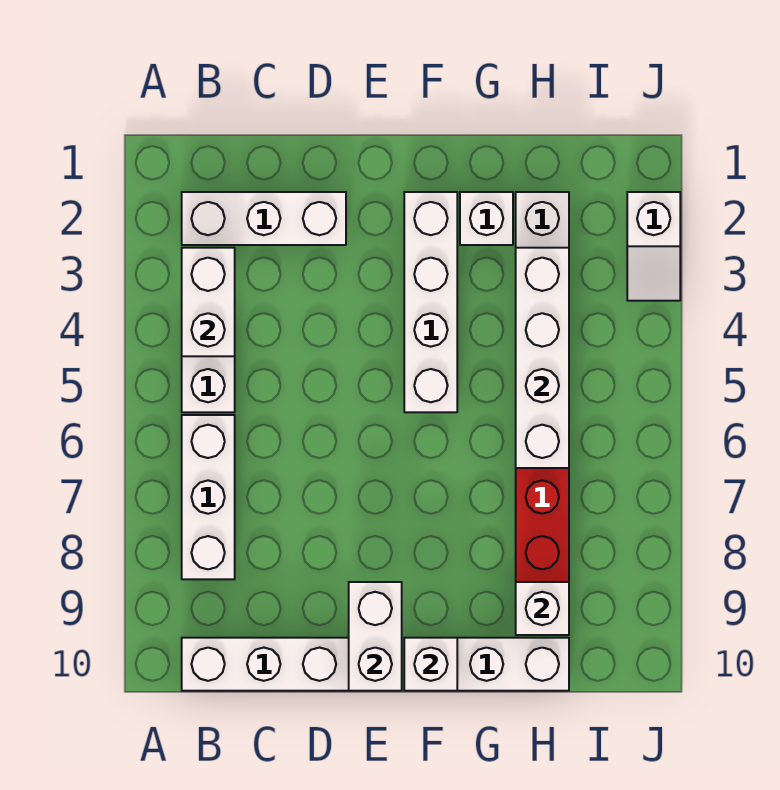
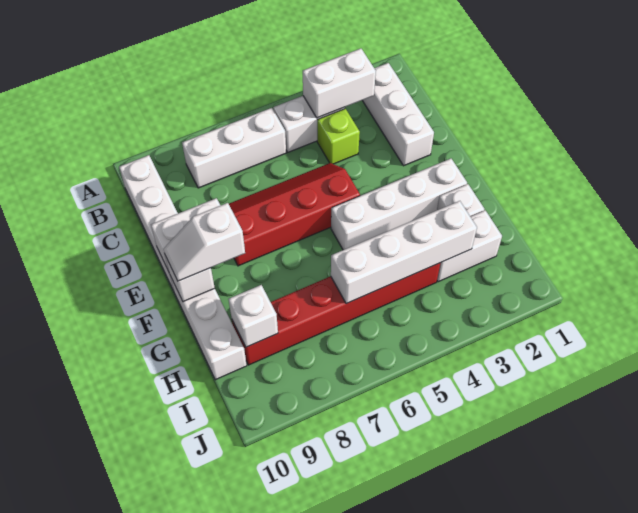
none -> lime brick C4 level 1
none -> red slope D5:E8 level 1 top E
white slope J2:J3 level 1 top 2 -> white slope F9:F10 level 3 top 9

